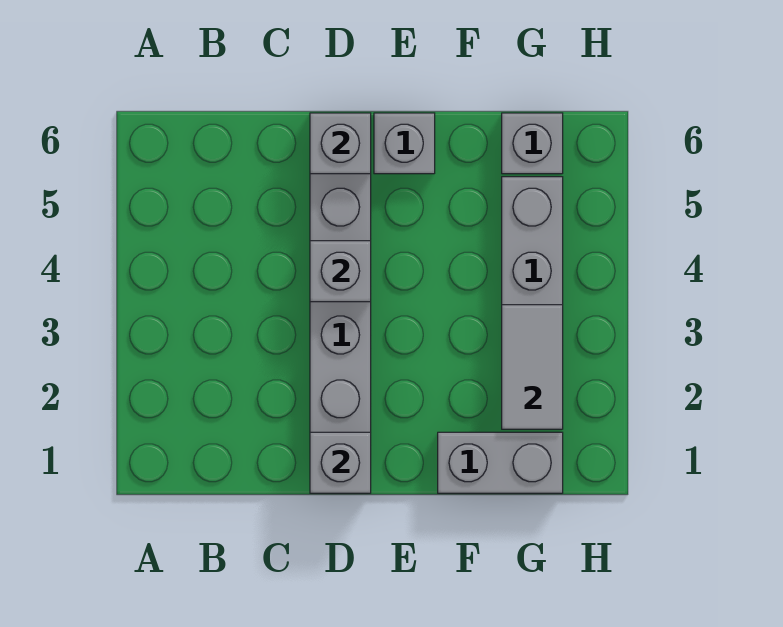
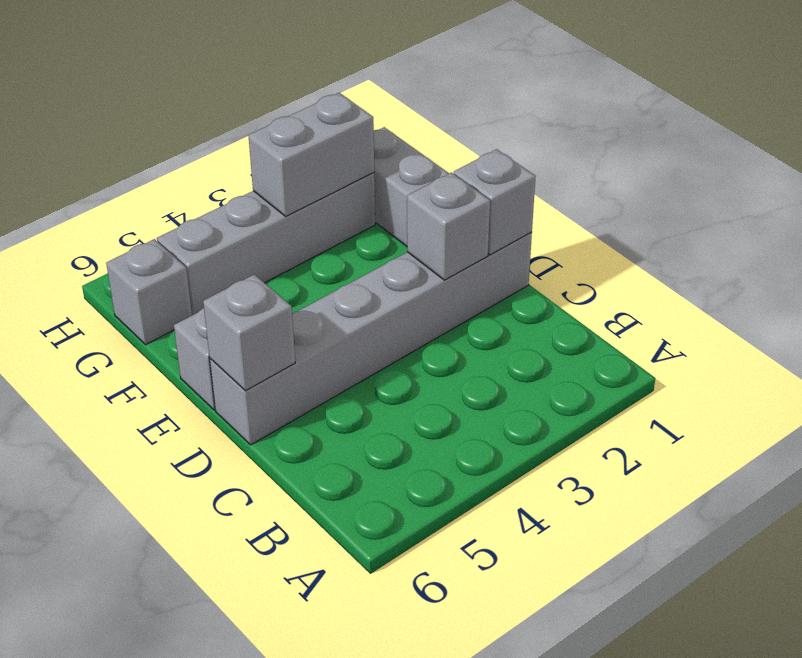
grey brick D4 level 2 -> grey brick D2 level 2
grey tile G2:G3 level 2 -> grey brick G2:G3 level 2

